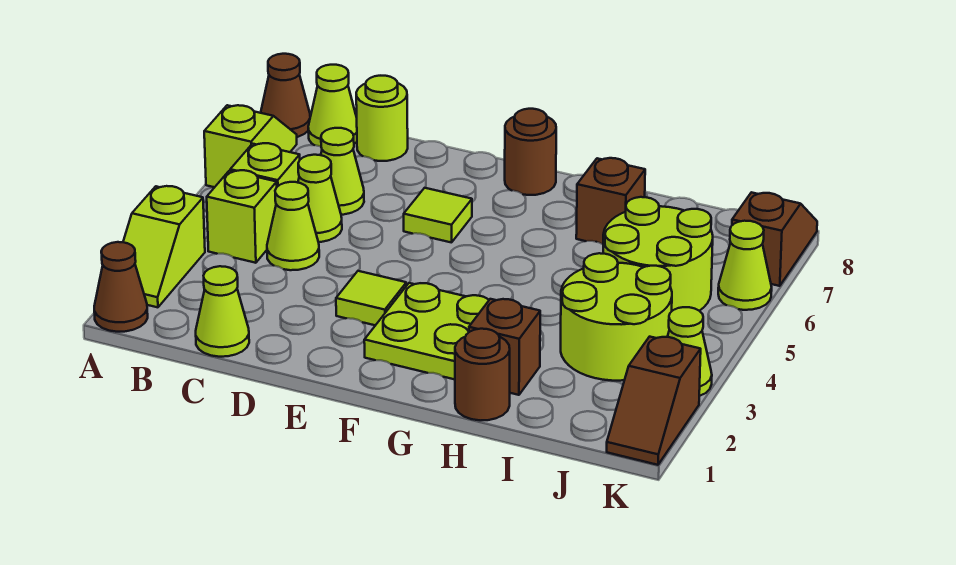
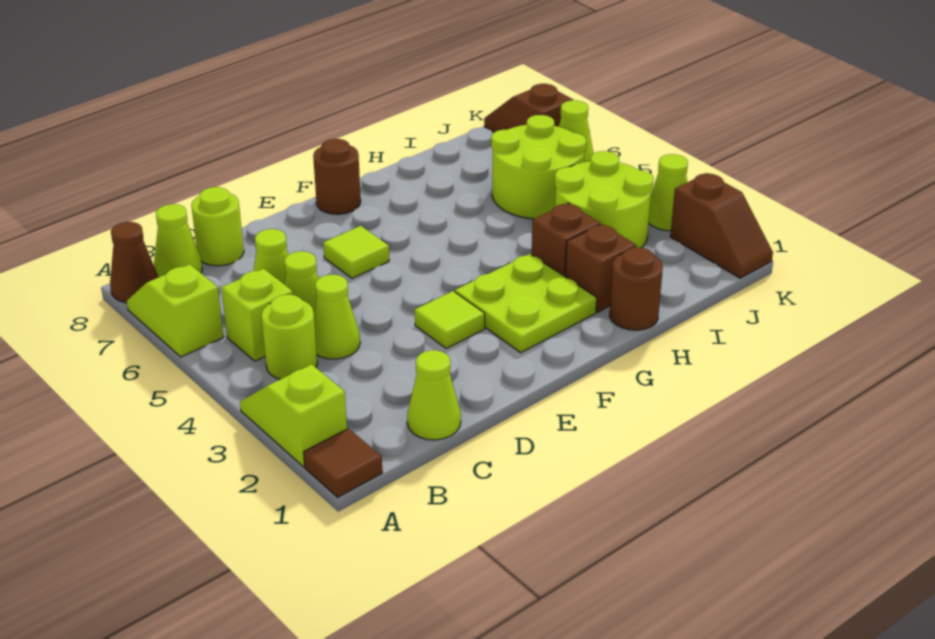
brown cone A1 level 1 -> brown tile A1 level 1
lime slope A2:A3 level 1 top 3 -> lime slope A2:A3 level 1 top 2
lime brick B4 level 1 -> lime round brick B4 level 1
brown brick H7 level 1 -> brown brick H3 level 1

